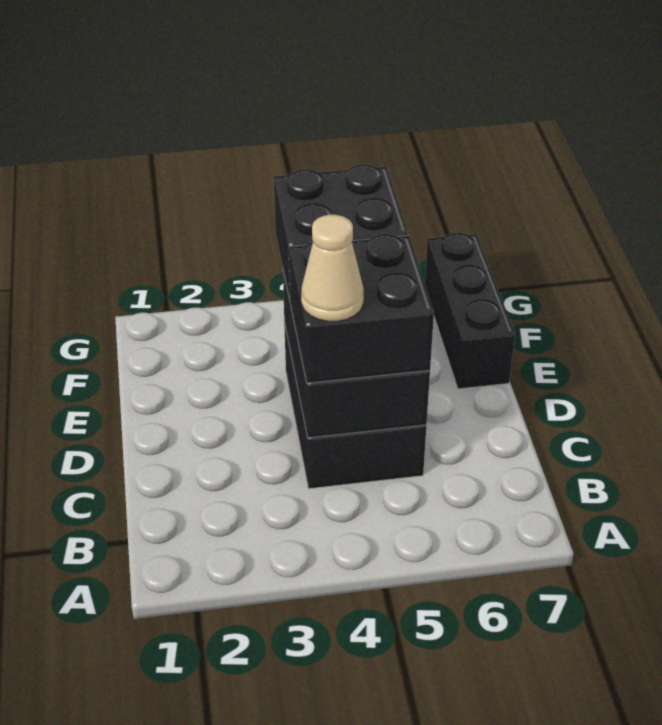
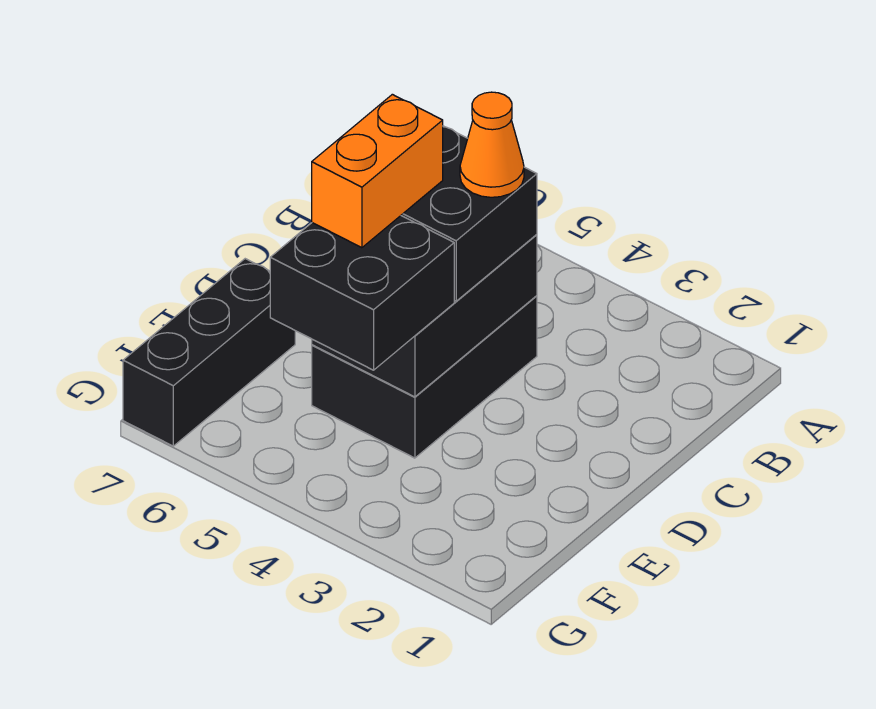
tan cone C4 level 4 -> orange cone C4 level 4
none -> orange brick D5:E5 level 4

